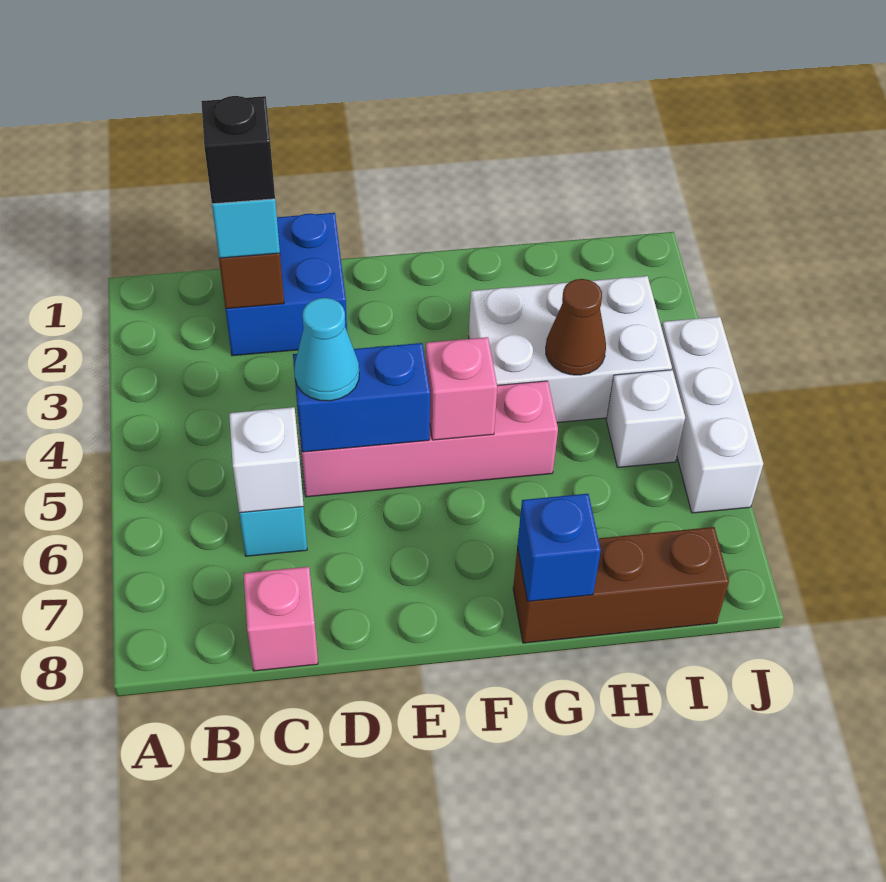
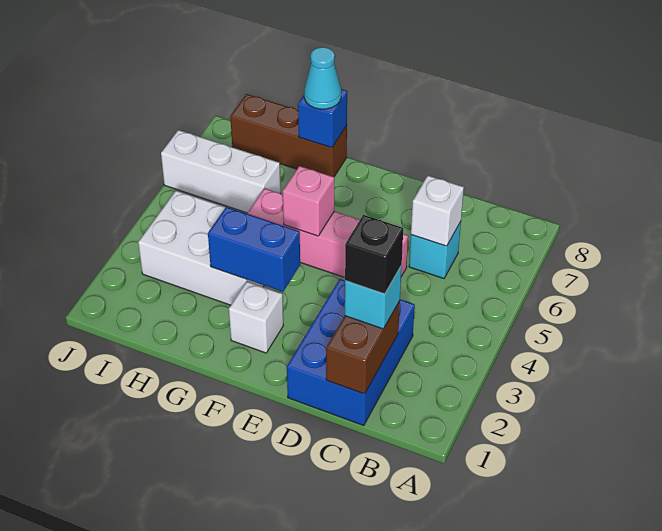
blue brick C1:D2 level 1 -> blue brick C1:D3 level 1
pink brick C8 level 1 -> none
blue brick D5:E5 level 2 -> blue brick F3:G3 level 2
cyan cone D5 level 3 -> cyan cone G8 level 3
brown cone H4 level 2 -> none
white brick I5 level 1 -> white brick F2 level 1
white brick J4:J6 level 1 -> white brick H6:J6 level 1

